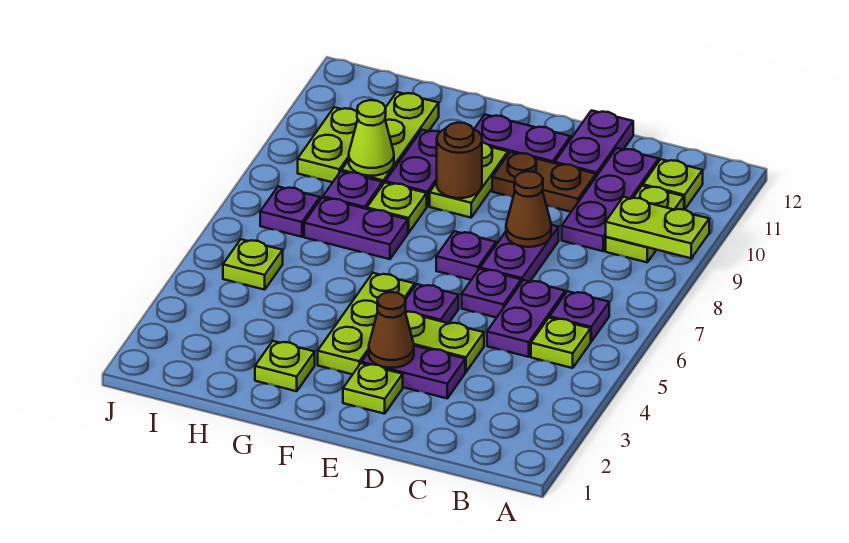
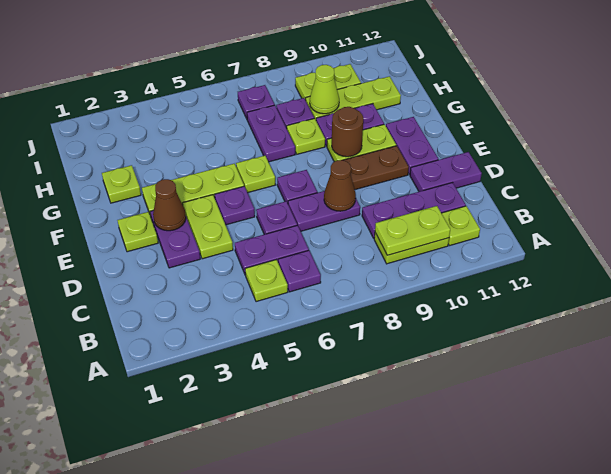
lime plate A9:B9 level 2 -> lime plate B9:B10 level 2
brown plate D10:E10 level 1 -> brown plate E9:E10 level 1
lime plate I5 level 1 -> lime plate F6 level 1

